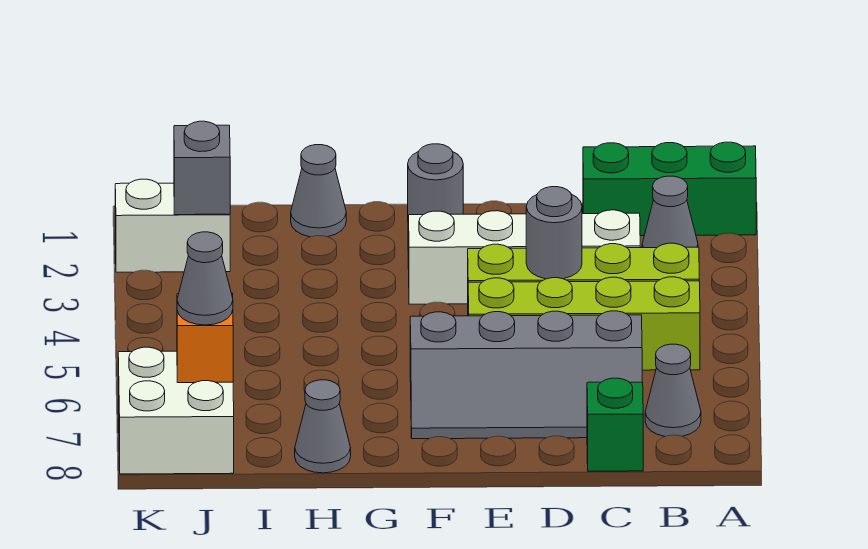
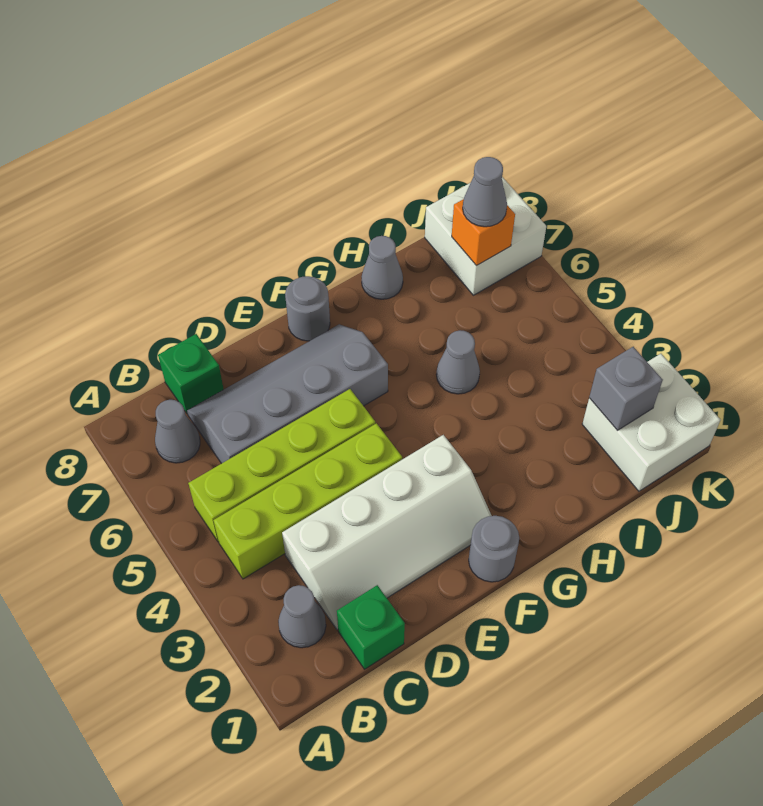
green brick A1:C1 level 1 -> green brick C1 level 1
grey round brick D4 level 2 -> grey round brick F8 level 1
grey cone H1 level 1 -> grey cone H5 level 1
white brick J2:K2 level 1 -> white brick J1:K2 level 1

